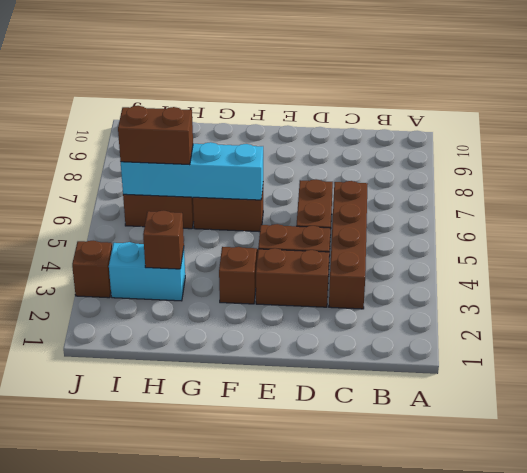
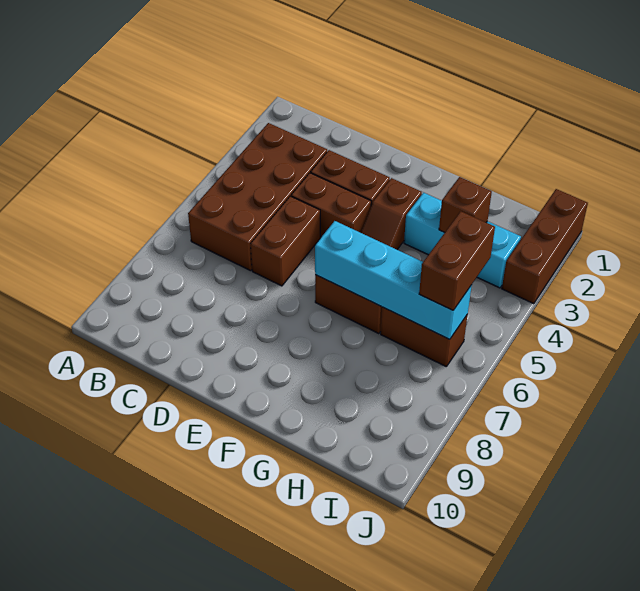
brown brick C3:C6 level 1 -> brown brick B3:C6 level 1
cyan brick H3:I3 level 1 -> cyan brick G3:I3 level 1
brown brick H6:I6 level 3 -> brown brick I5:I6 level 3
brown brick J3 level 1 -> brown brick J1:J3 level 1

